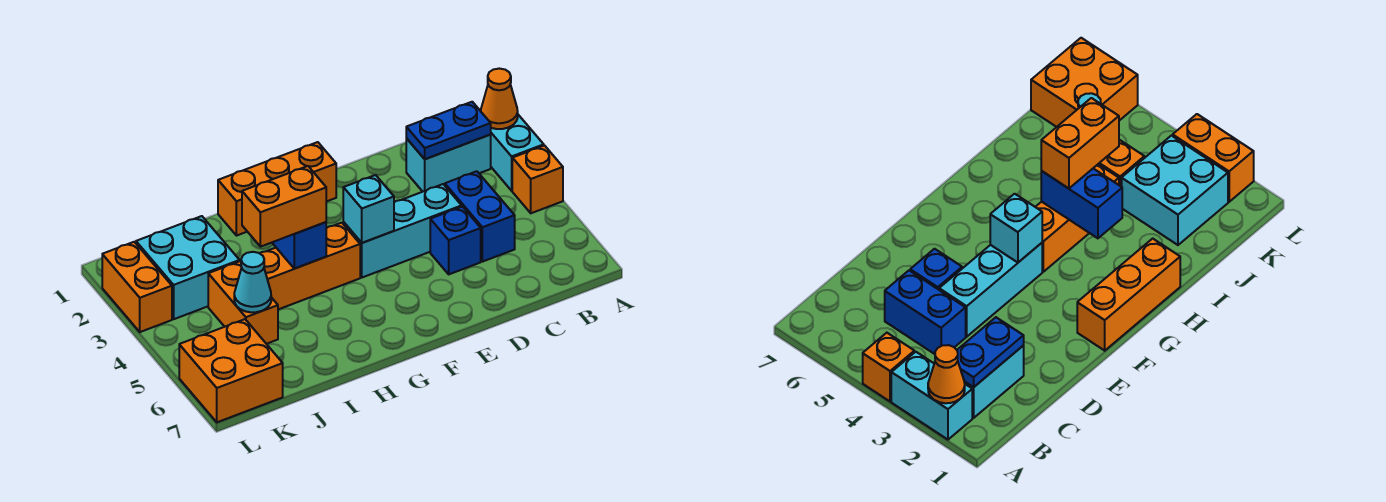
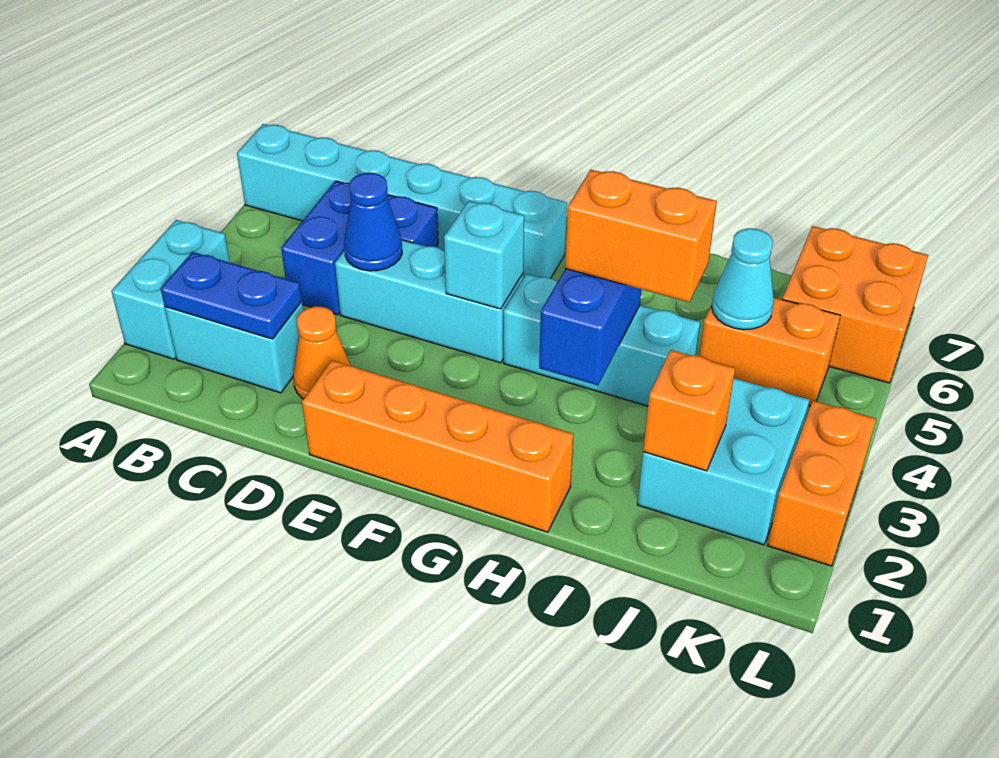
orange cone A2 level 2 -> orange cone D2 level 1
orange brick A4 level 1 -> orange brick J2 level 2
none -> cyan brick A6:F6 level 1
none -> blue cone D4 level 2
orange brick F1:H1 level 1 -> orange brick E1:H1 level 1
orange brick G4:I4 level 1 -> cyan brick G4:I4 level 1
orange brick J4:J5 level 1 -> orange brick J5:K5 level 1

